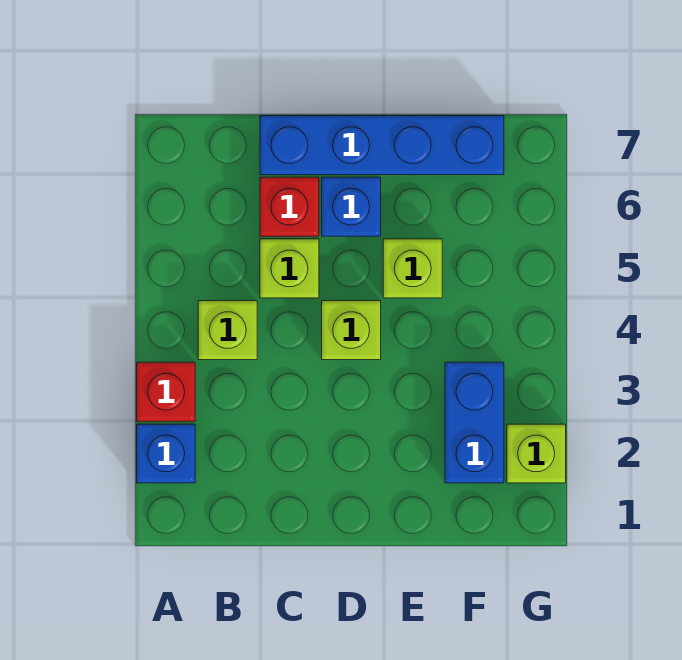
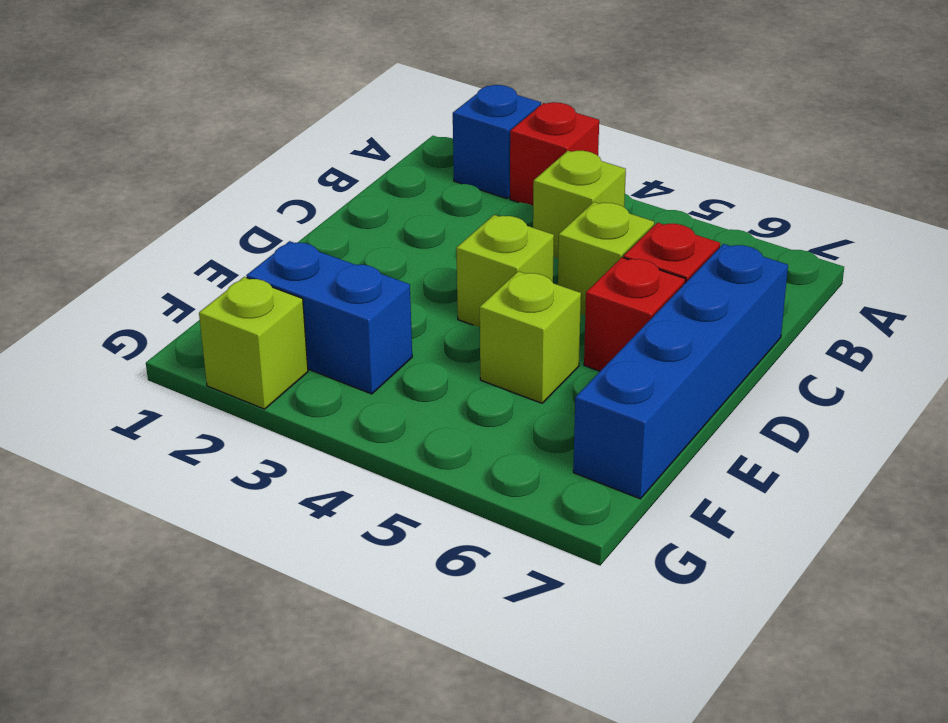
blue brick D6 level 1 -> red brick D6 level 1

